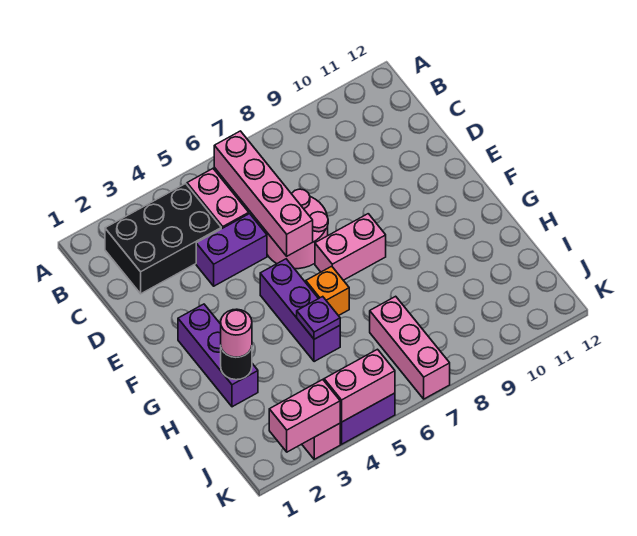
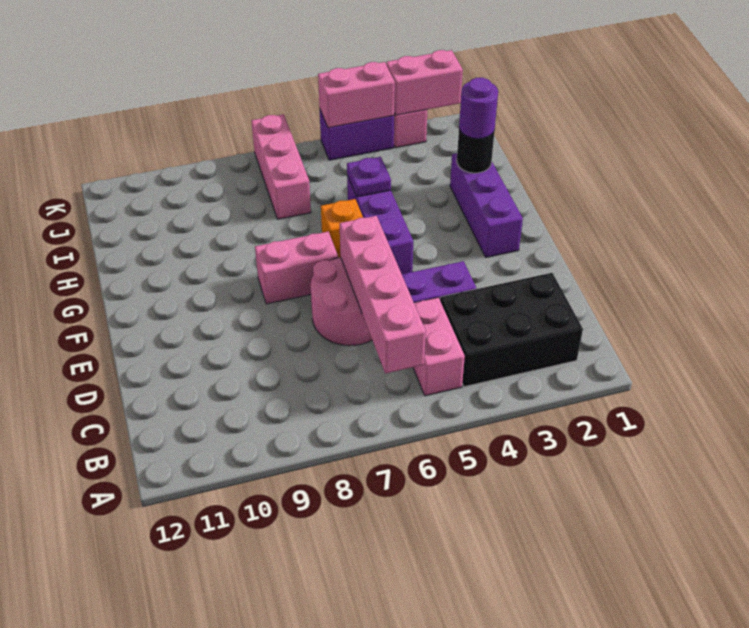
pink round brick H2 level 3 -> purple round brick H2 level 3

